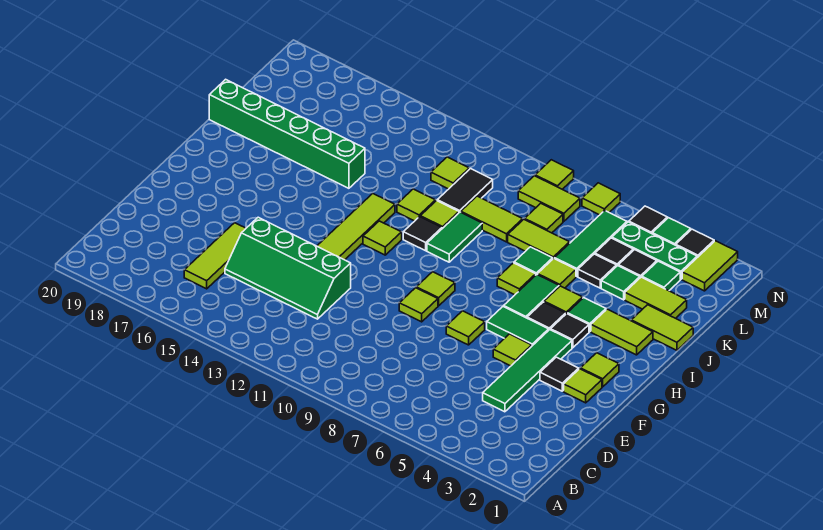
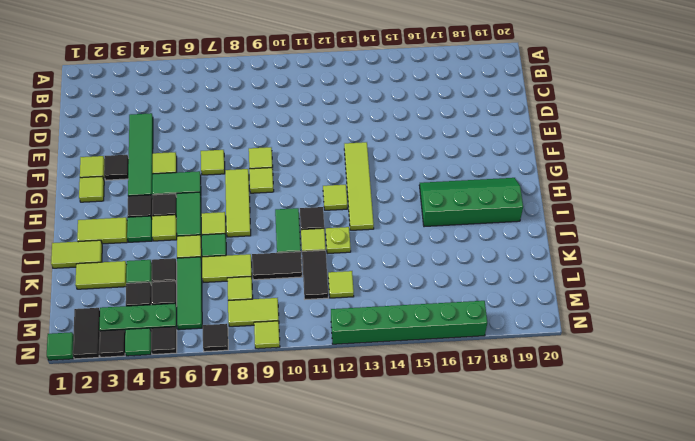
lime tile C16:E16 level 1 -> lime tile G8:I8 level 1
green slope D12:E15 level 1 top E -> green slope H16:I19 level 1 top I
lime tile J12 level 1 -> lime plate J12 level 1
green brick J15:J20 level 1 -> green brick N12:N17 level 1
lime tile K9:K10 level 1 -> black tile K9:K10 level 1
green tile L3 level 1 -> green tile N1 level 1
lime tile M2:N2 level 1 -> black tile M2:N2 level 1
lime tile N7 level 1 -> black tile N7 level 1

